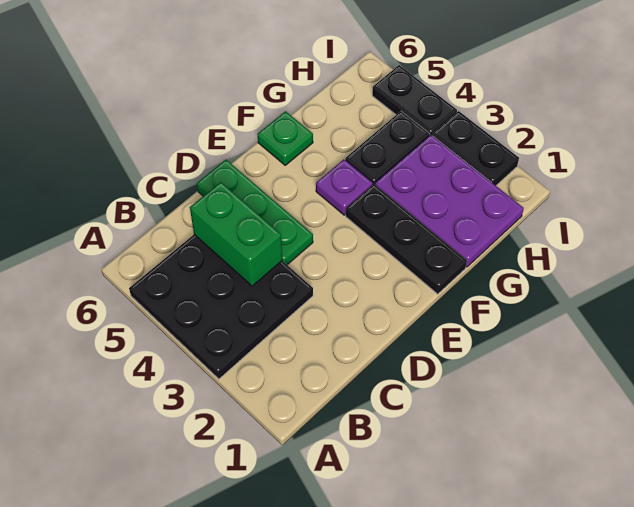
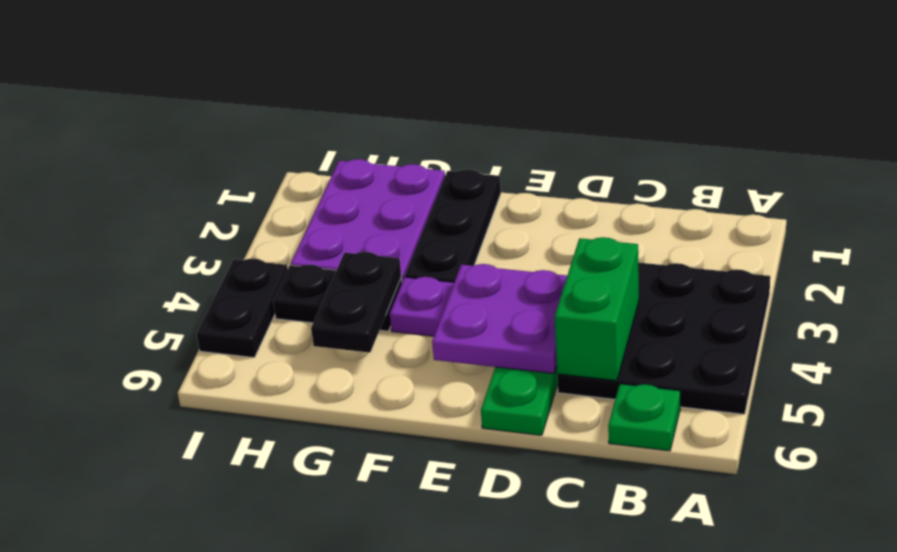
none -> purple plate D4:E5 level 2
green plate F6 level 1 -> green plate B6 level 1
black plate I2:I3 level 1 -> black plate G4:G5 level 2

